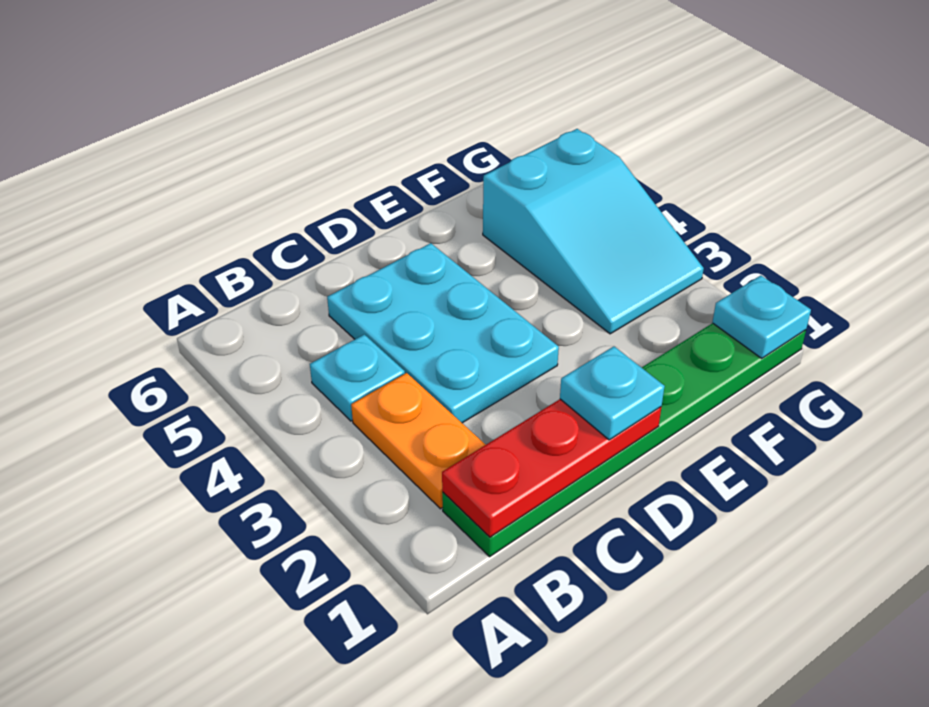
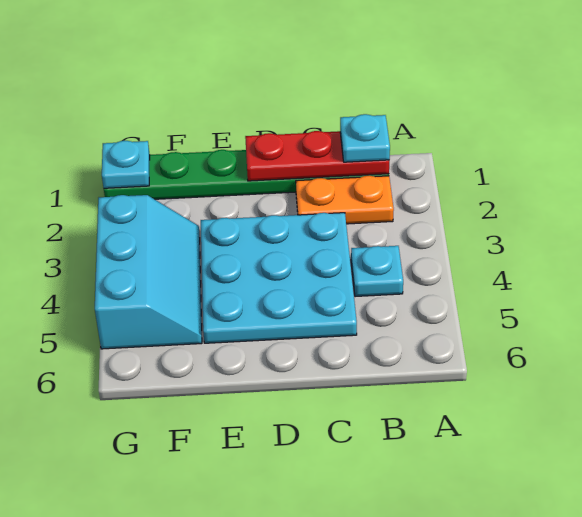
orange plate B2:B3 level 1 -> orange plate B2:C2 level 1
cyan plate C3:D5 level 1 -> cyan plate C3:E5 level 1
cyan plate D1 level 3 -> cyan plate B1 level 3
cyan slope F3:G5 level 1 top 5 -> cyan slope F3:G5 level 1 top G

